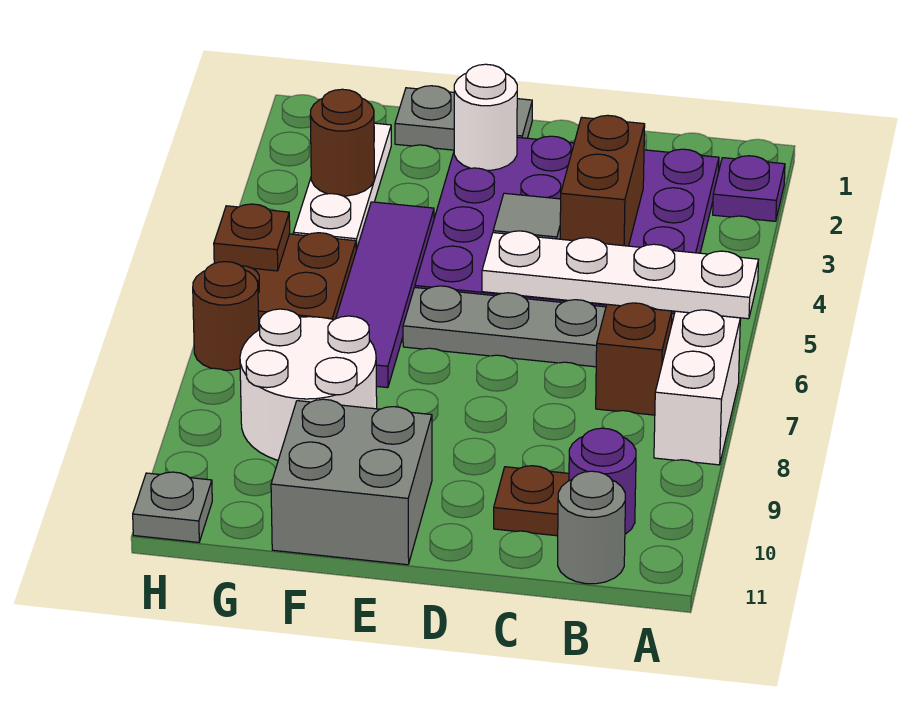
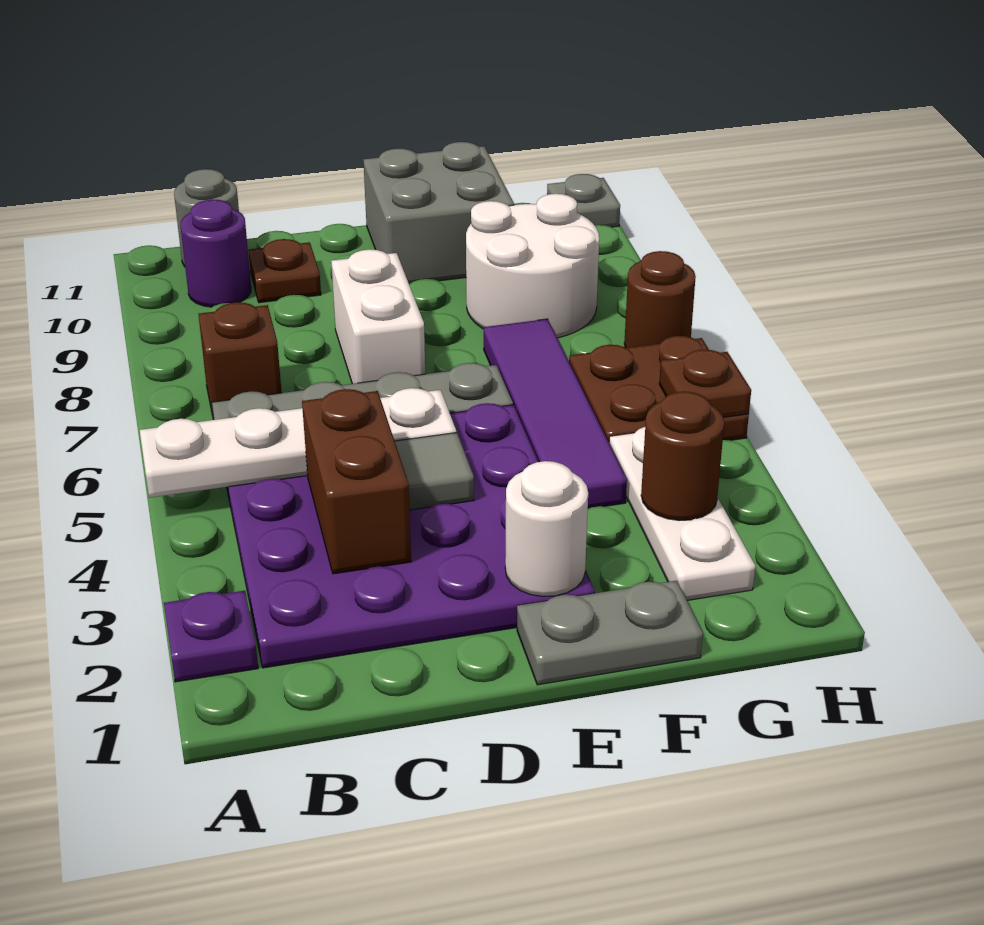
white brick A7:A8 level 1 -> white brick D7:D8 level 1

